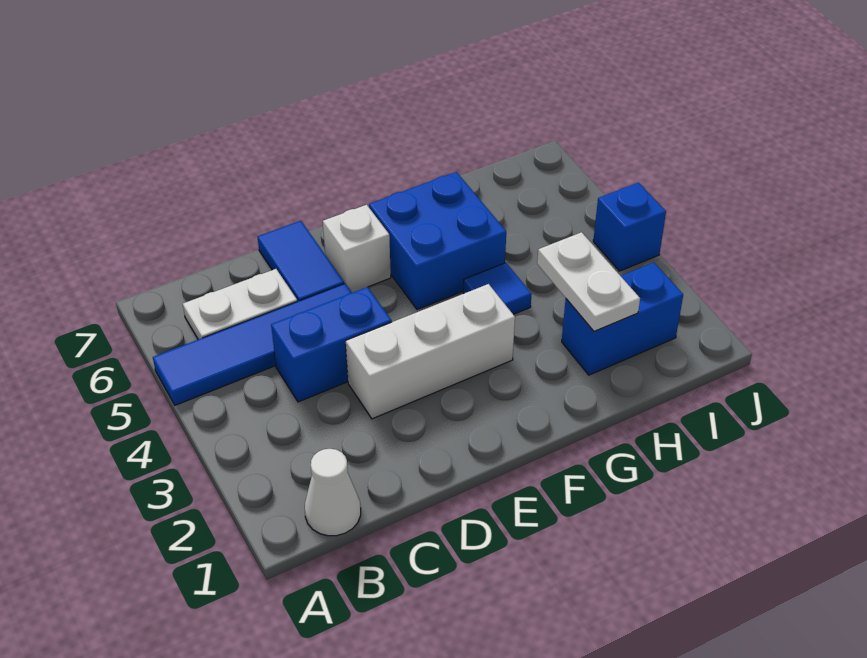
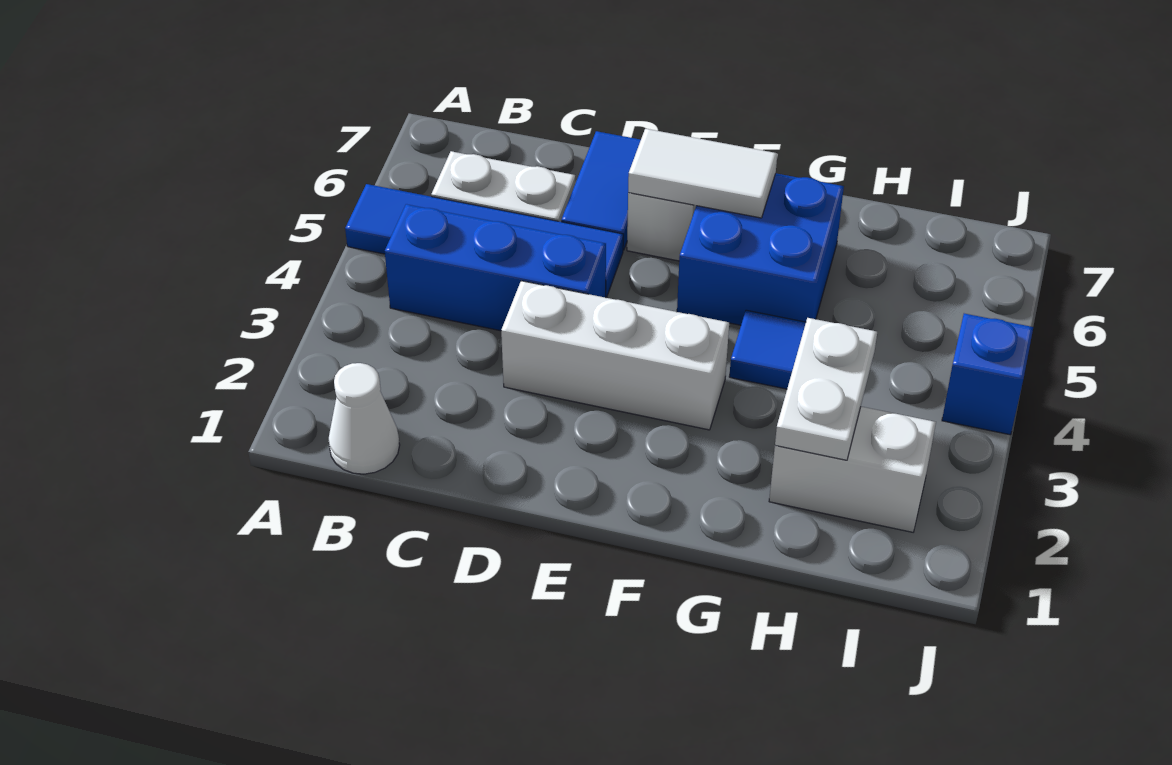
blue brick C4:D4 level 1 -> blue brick B4:D4 level 1
none -> white tile E6:F6 level 2
blue brick H2:I2 level 1 -> white brick H2:I2 level 1

